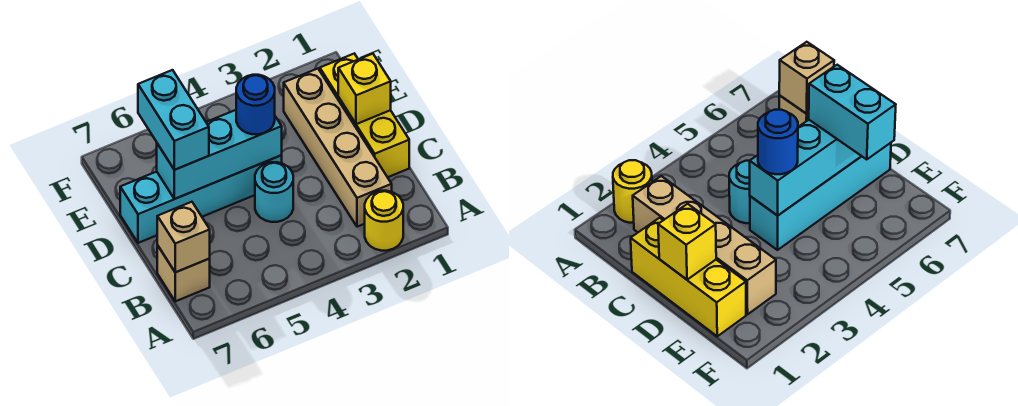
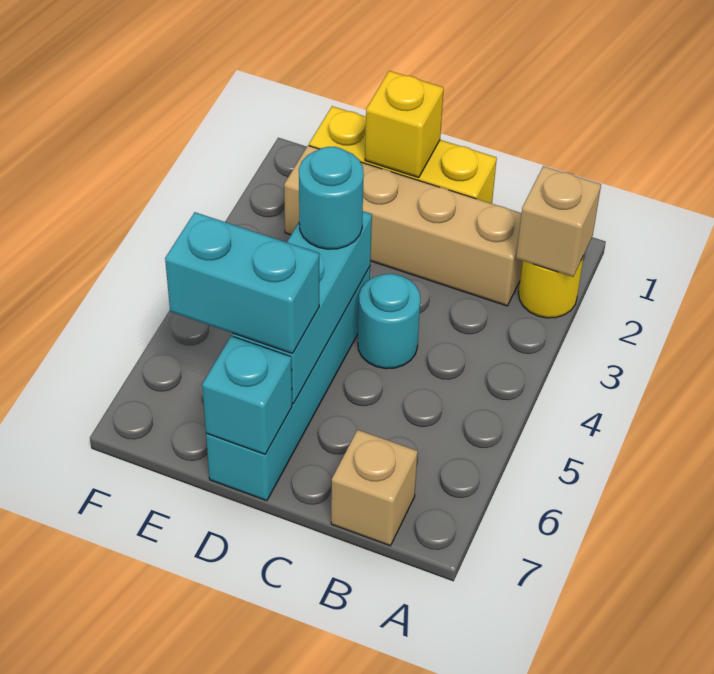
tan brick B7 level 2 -> tan brick A2 level 2
blue round brick D4 level 3 -> cyan round brick D4 level 3
none -> cyan brick D7 level 2

